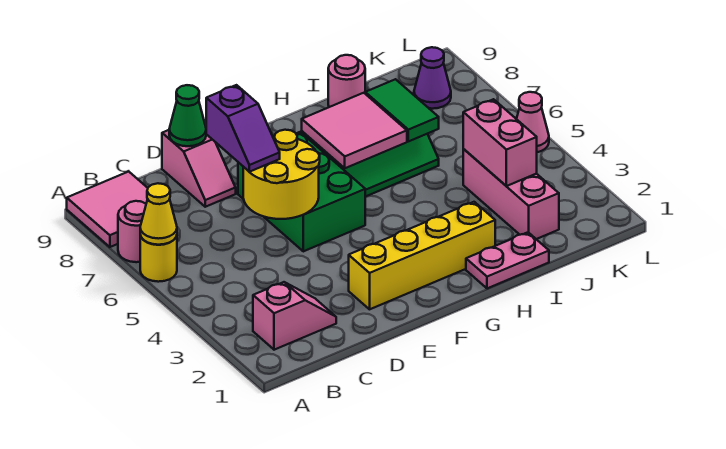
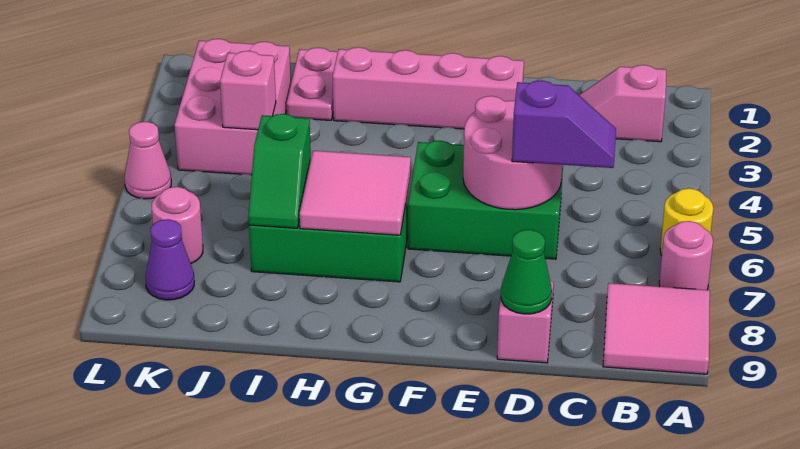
yellow cone A6 level 2 -> none
yellow round brick D5:E6 level 2 -> pink round brick D5:E6 level 2
purple slope D6:D7 level 3 top 7 -> purple slope C6:D6 level 3 top D
yellow brick E2:H2 level 1 -> pink brick E2:H2 level 1
green brick E5:F7 level 1 -> green brick D5:F6 level 1
pink plate H1:I1 level 1 -> pink plate I1:I2 level 1
green tile I6:I7 level 2 -> green slope I6:I7 level 2 top 6
pink round brick I9 level 1 -> pink round brick K7 level 1
pink brick J2:J4 level 1 -> pink brick J2:K4 level 1
pink brick J3:J4 level 2 -> pink brick J4 level 2

